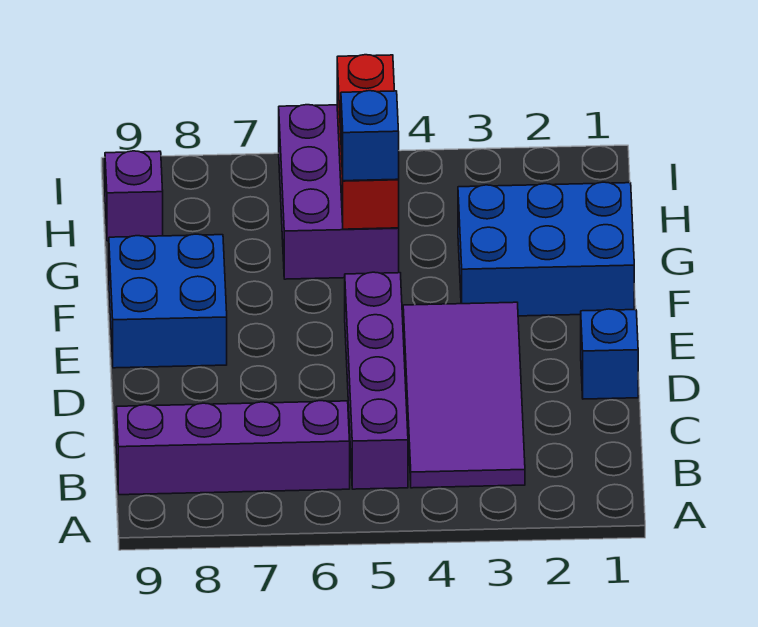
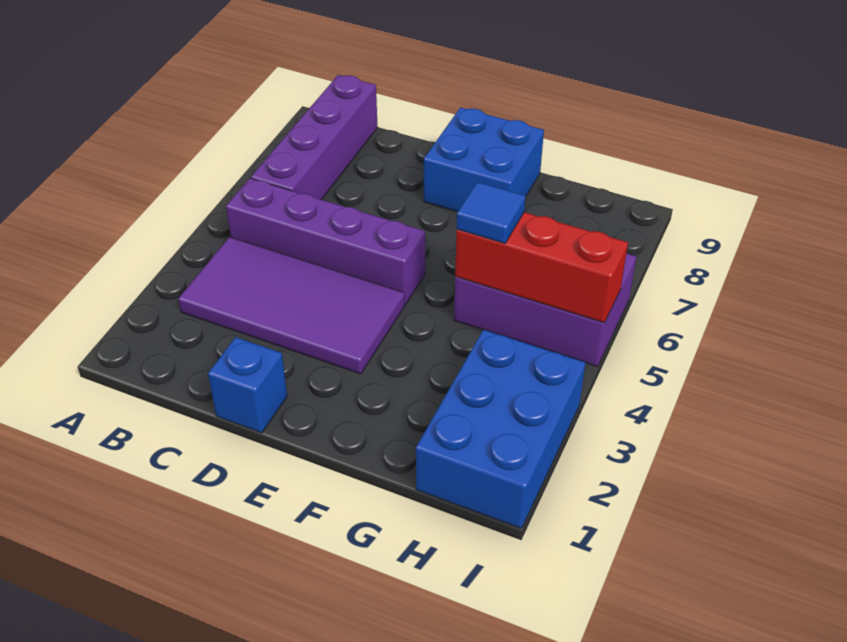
blue brick F1:G3 level 1 -> blue brick H1:I3 level 1
blue brick G5 level 3 -> blue tile G5 level 3
purple brick H9 level 1 -> none

